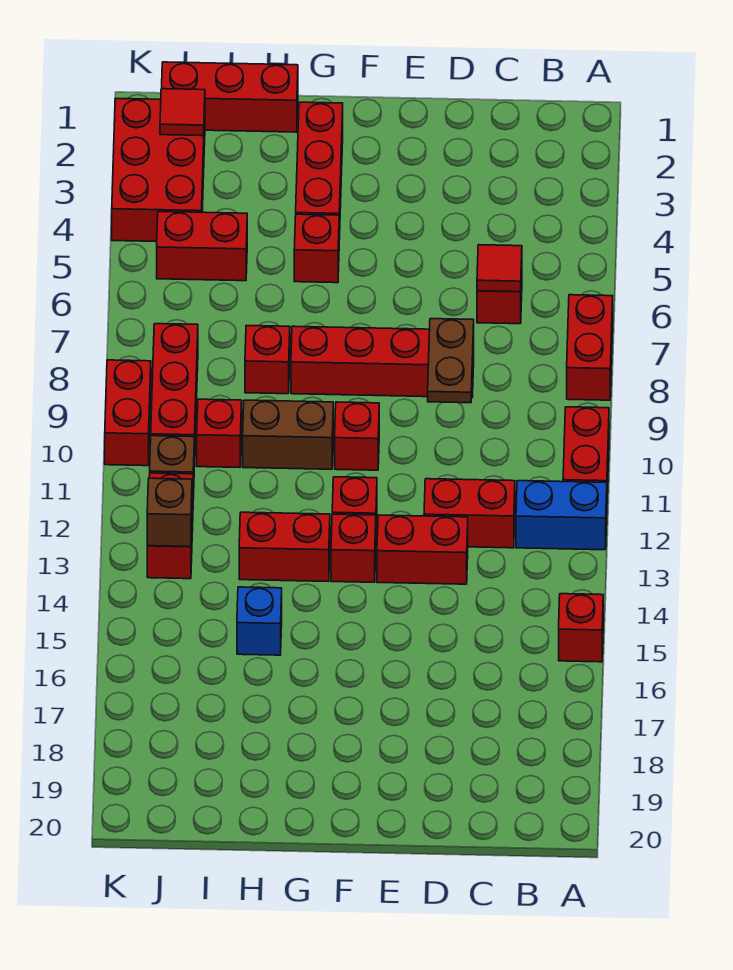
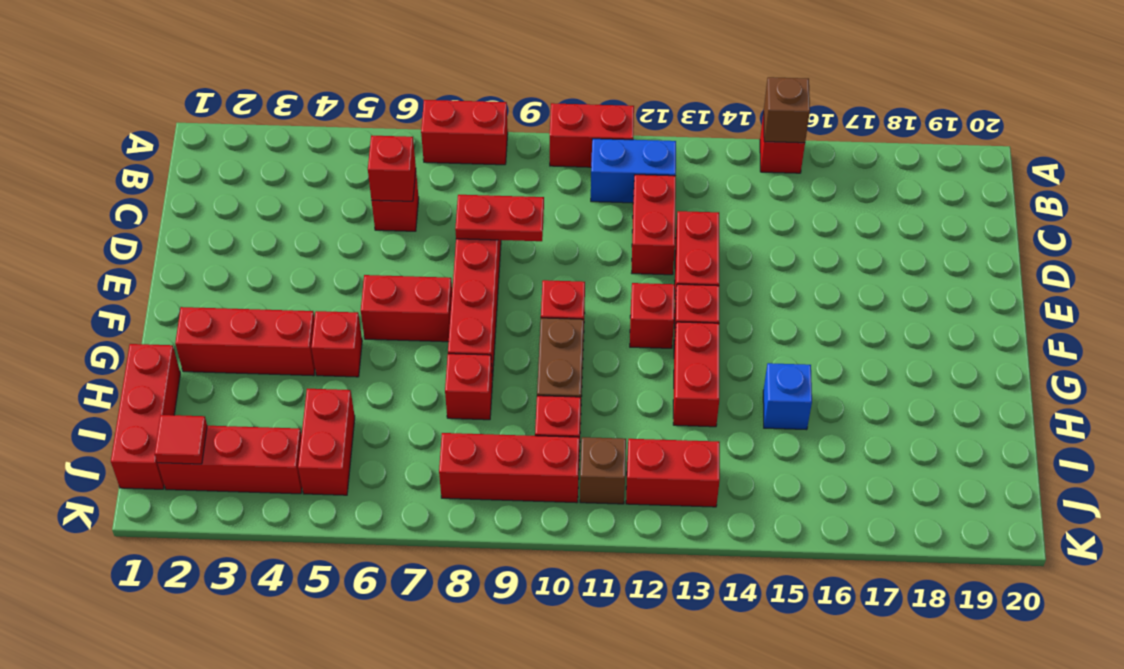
blue brick A12:B12 level 1 -> blue brick B11:B12 level 1
red tile C6 level 2 -> red brick C6 level 2
brown plate D8:D9 level 2 -> red plate D8:D9 level 2
red brick J2:K4 level 1 -> red brick J2:J4 level 1
brown brick J13 level 2 -> brown brick A15 level 2
red brick K9:K10 level 1 -> red brick F6:F7 level 1

